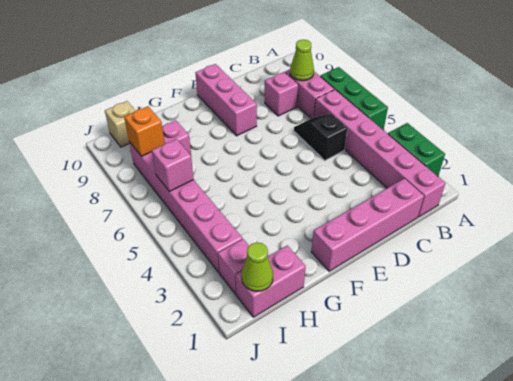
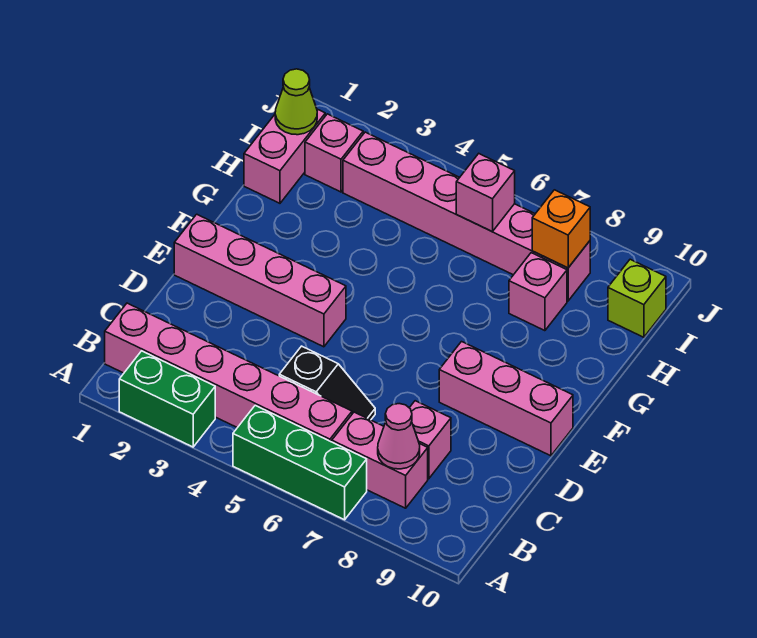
lime cone B8 level 2 -> pink cone B8 level 2
pink brick C1:F1 level 1 -> pink brick E1:E4 level 1
tan brick I10 level 1 -> lime brick I10 level 1

